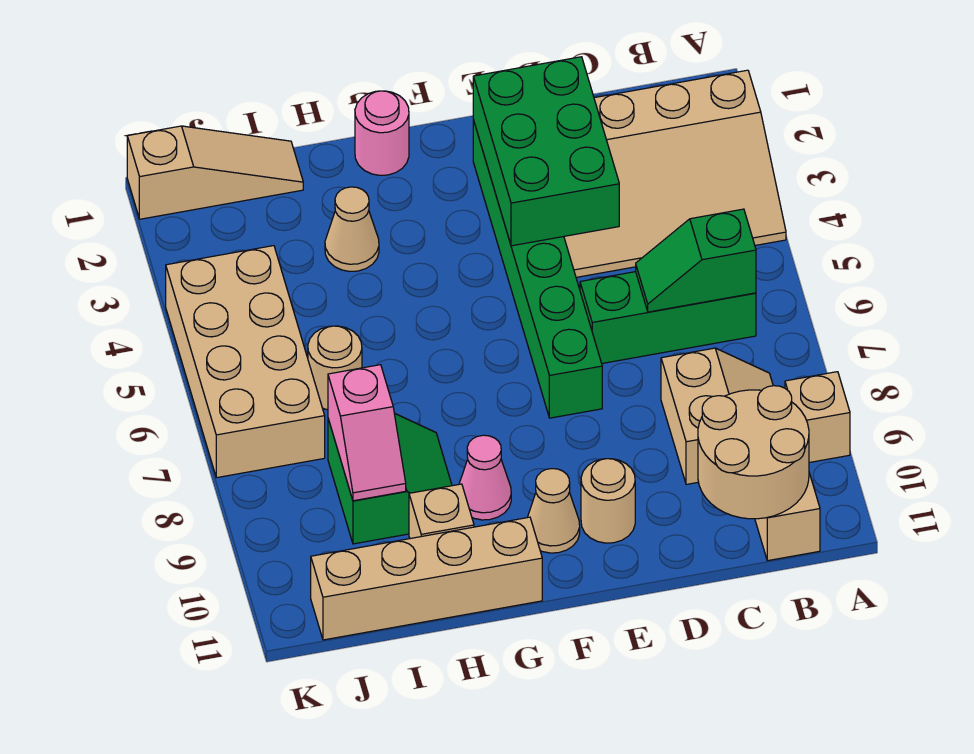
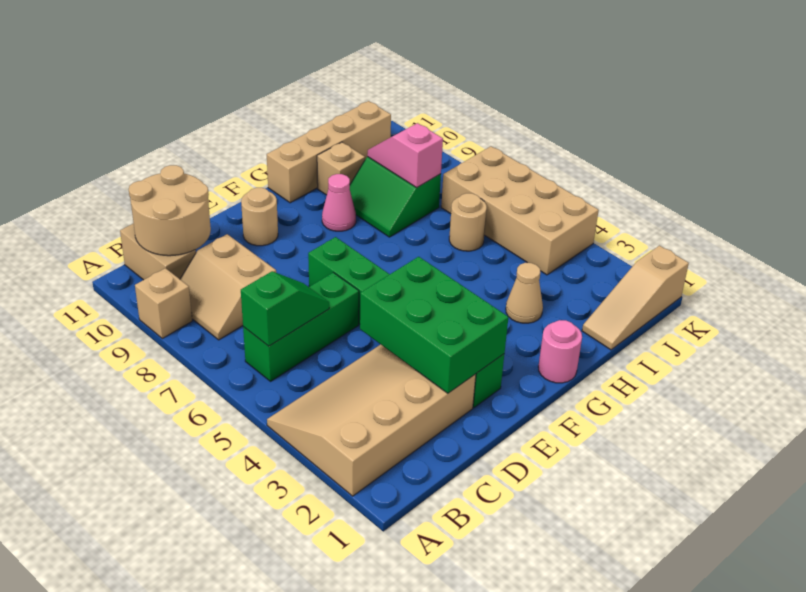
tan cone F10 level 1 -> none

